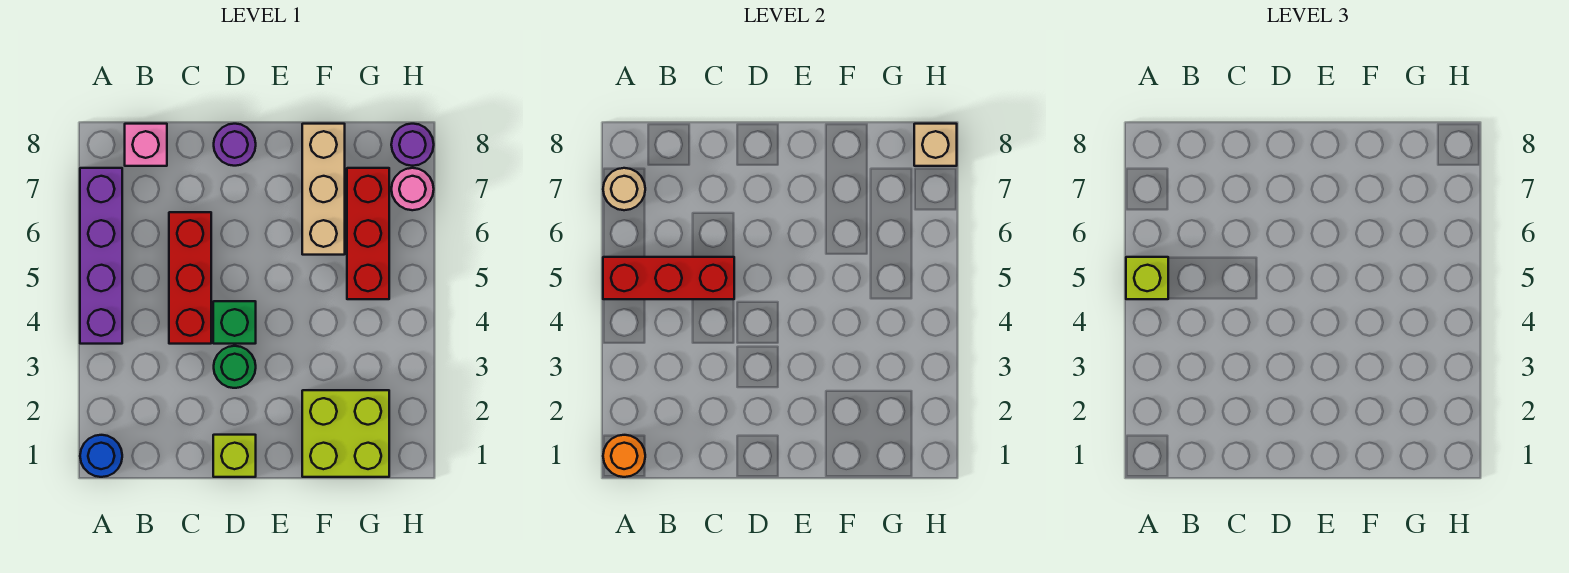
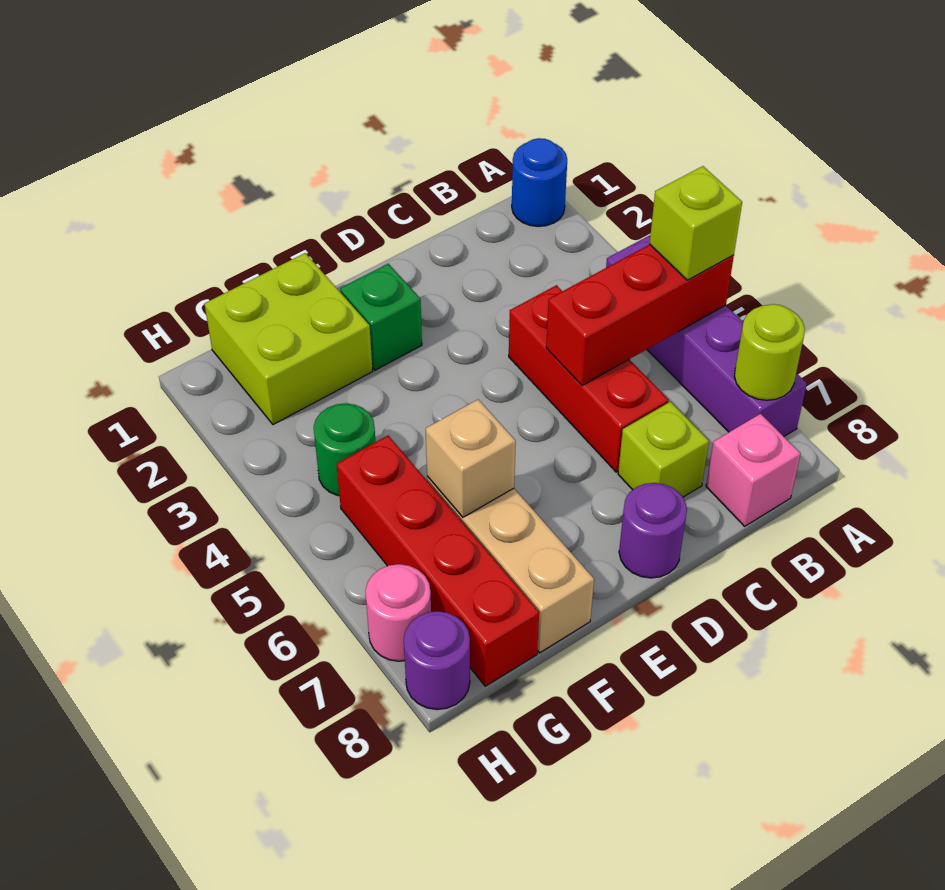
orange round brick A1 level 2 -> none
tan round brick A7 level 2 -> lime round brick A7 level 2
lime brick D1 level 1 -> lime brick C7 level 1
green round brick D3 level 1 -> green round brick G4 level 1
green brick D4 level 1 -> green brick E2 level 1
red brick G5:G7 level 1 -> red brick G5:G8 level 1
tan brick H8 level 2 -> tan brick F6 level 2

